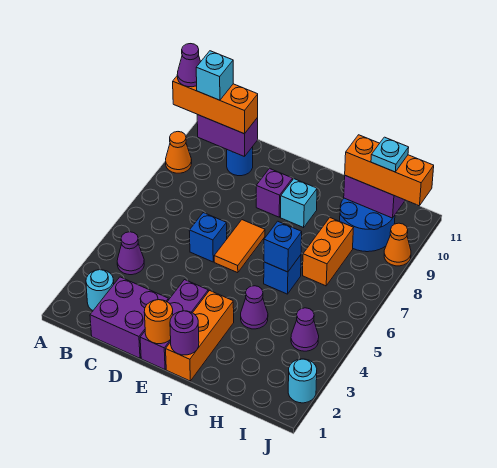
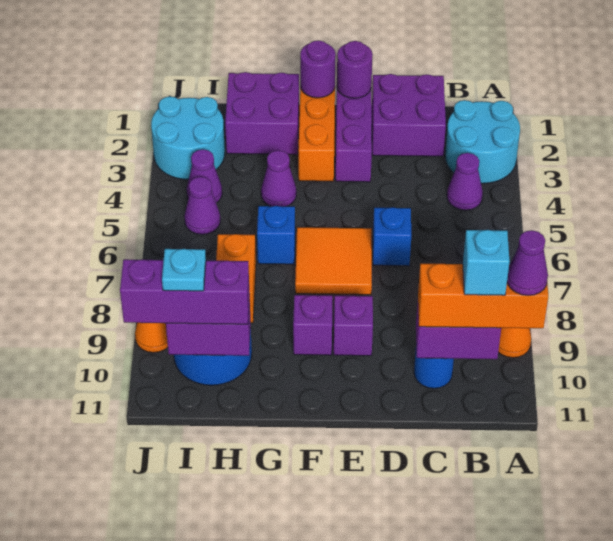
cyan round brick B2 level 1 -> cyan round brick A2:B3 level 1
orange round brick E1 level 2 -> purple round brick E1 level 2
orange tile E6:E7 level 1 -> orange tile E6:F7 level 1
cyan brick F9 level 1 -> purple brick F9 level 1
none -> purple brick G1:H2 level 1
blue brick G6 level 2 -> none
orange brick H10:J10 level 3 -> purple brick H10:J10 level 3
none -> purple cone I5 level 1
cyan round brick J2 level 1 -> cyan round brick I2:J3 level 1

